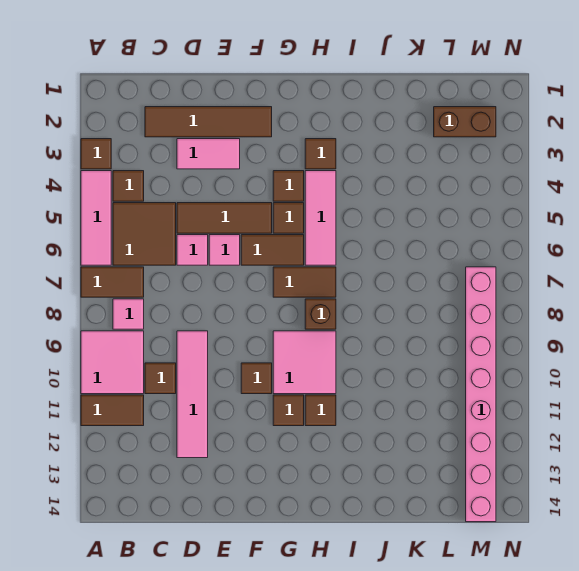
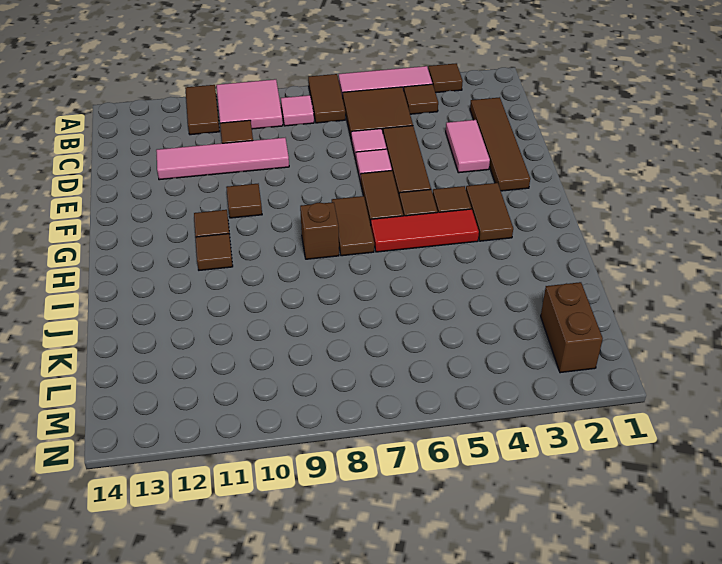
pink tile G9:H10 level 1 -> none
brown tile H3 level 1 -> brown tile G3:H3 level 1
pink tile H4:H6 level 1 -> red tile H4:H6 level 1
pink brick M7:M14 level 1 -> none

